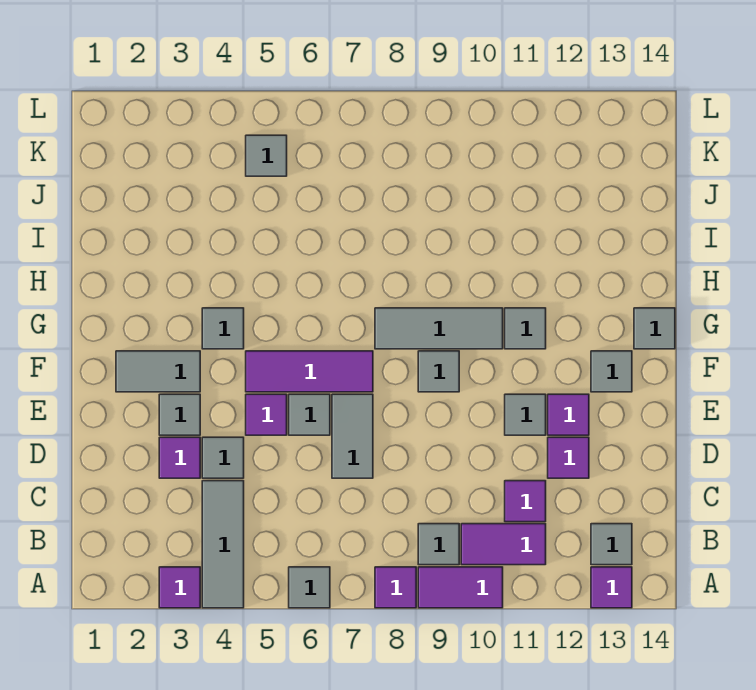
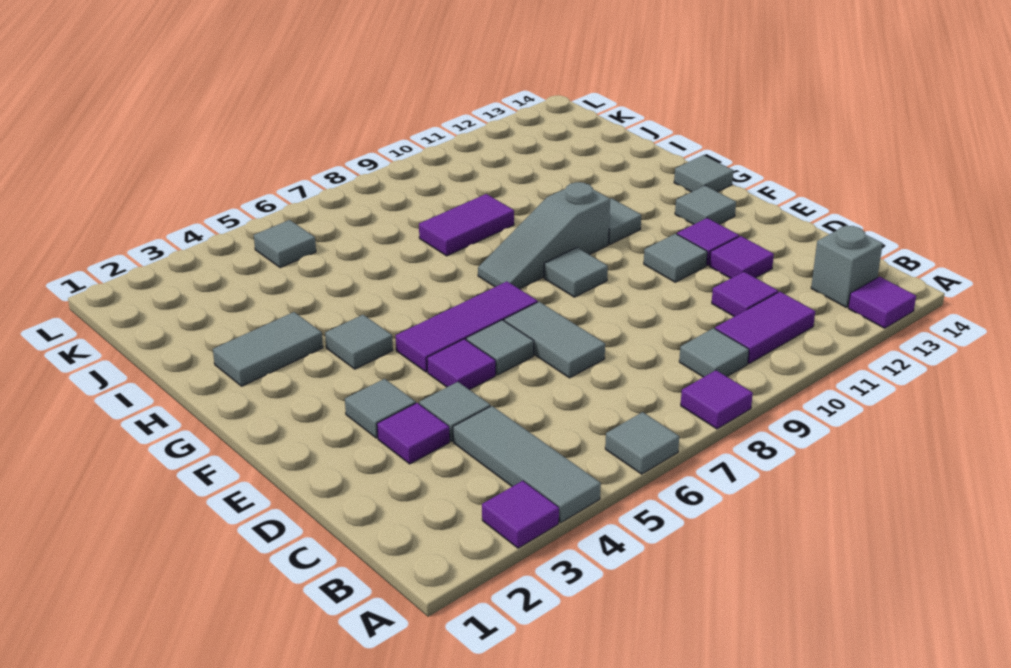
purple tile A9:A10 level 1 -> purple tile I8:I9 level 1
grey tile B13 level 1 -> grey brick B13 level 1
grey tile F2:F3 level 1 -> grey tile H2:H3 level 1
grey tile G8:G10 level 1 -> grey slope G8:G10 level 1 top 10

